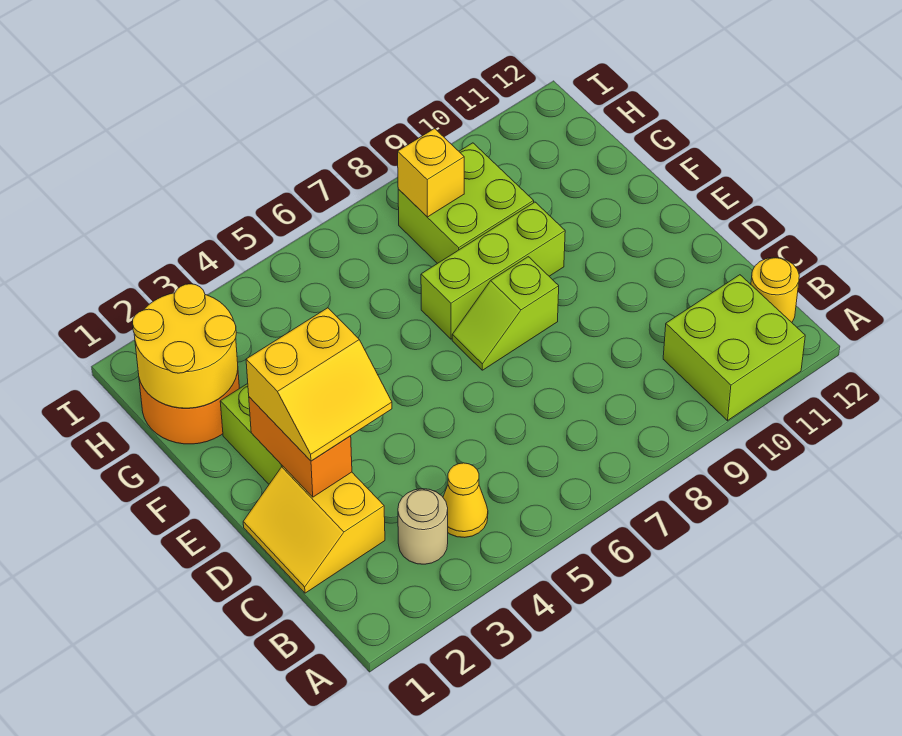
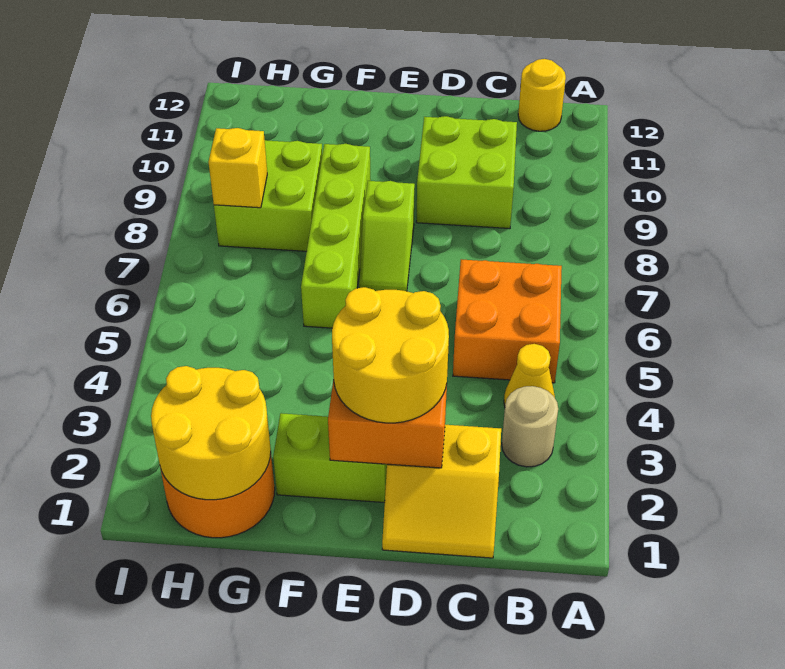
lime brick A10:B11 level 1 -> lime brick C9:D10 level 1
none -> orange brick B5:C6 level 1
yellow slope D2:E3 level 3 top E -> yellow round brick D2:E3 level 3
lime brick F7:F9 level 1 -> lime brick F6:F9 level 1

